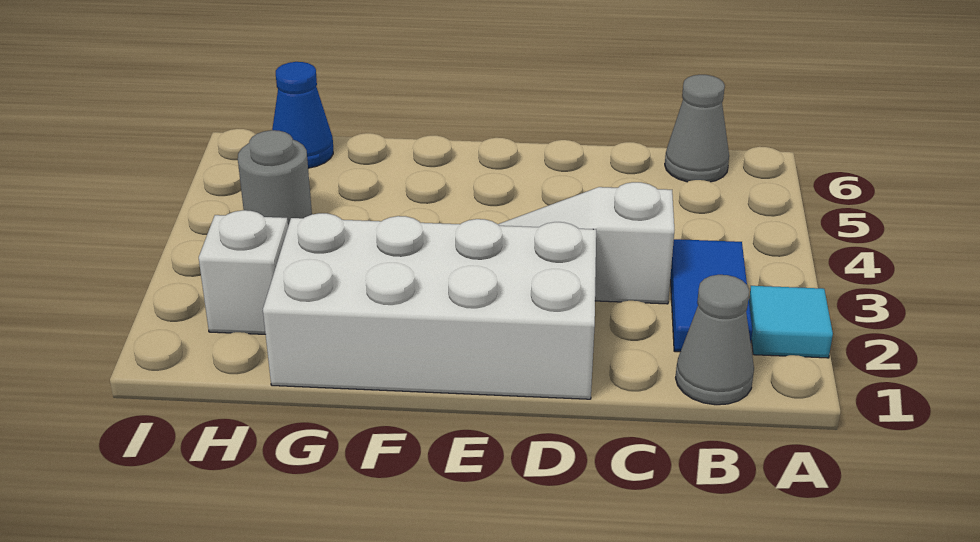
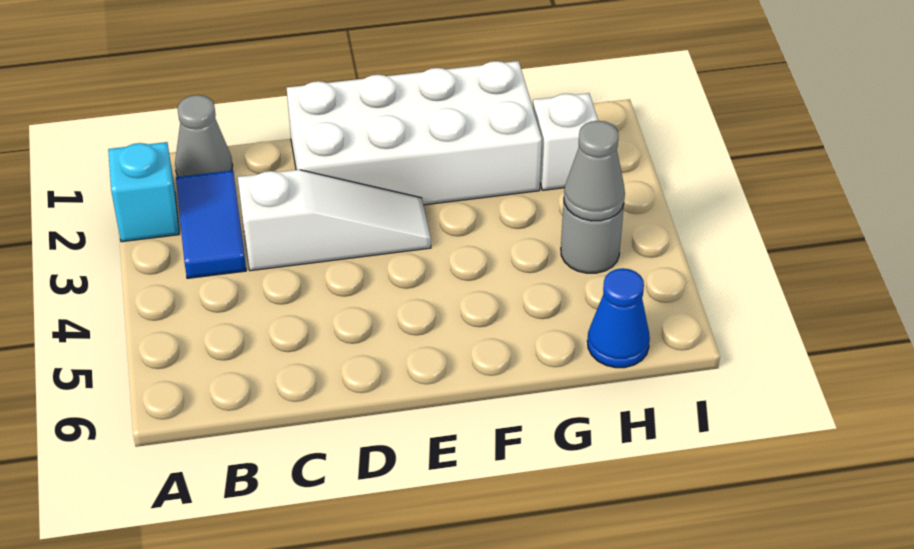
cyan tile A2 level 1 -> cyan brick A2 level 1
grey cone B6 level 1 -> grey cone H4 level 2

